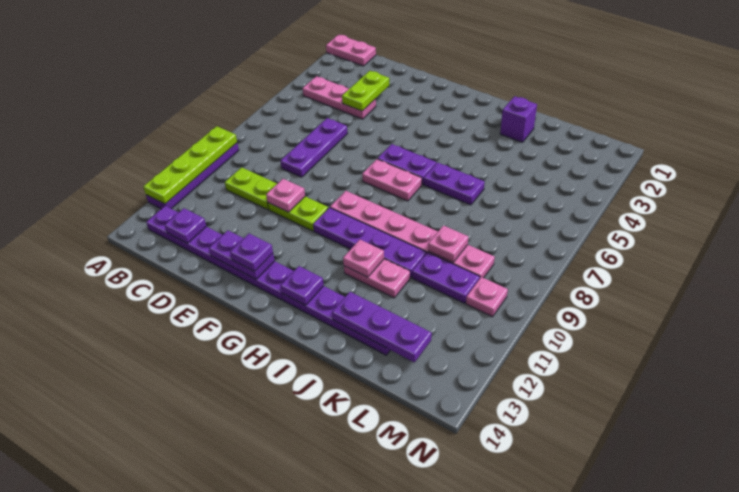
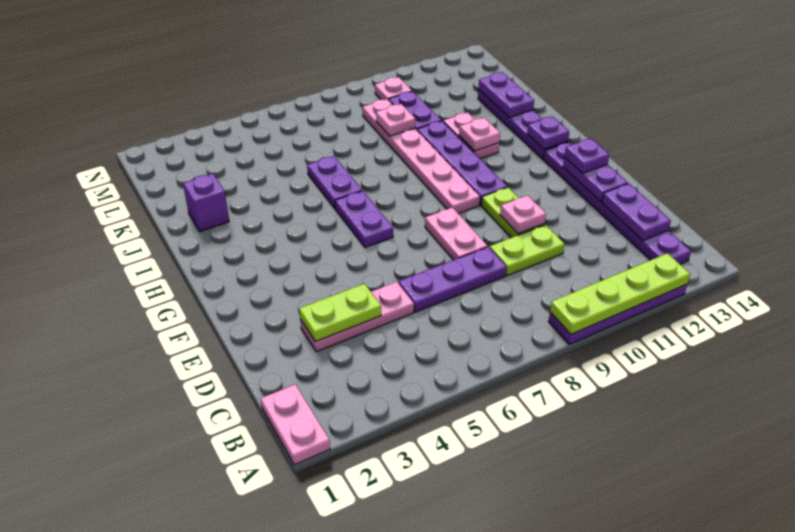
pink plate B4:D4 level 1 -> pink plate D3:D5 level 1
lime plate C10:D10 level 1 -> lime plate D9:D10 level 1
purple plate C13 level 2 -> purple plate C13:D13 level 2
pink plate G7:H7 level 1 -> pink plate E8:F8 level 1
purple plate J13:L13 level 2 -> purple plate J13:K13 level 2

